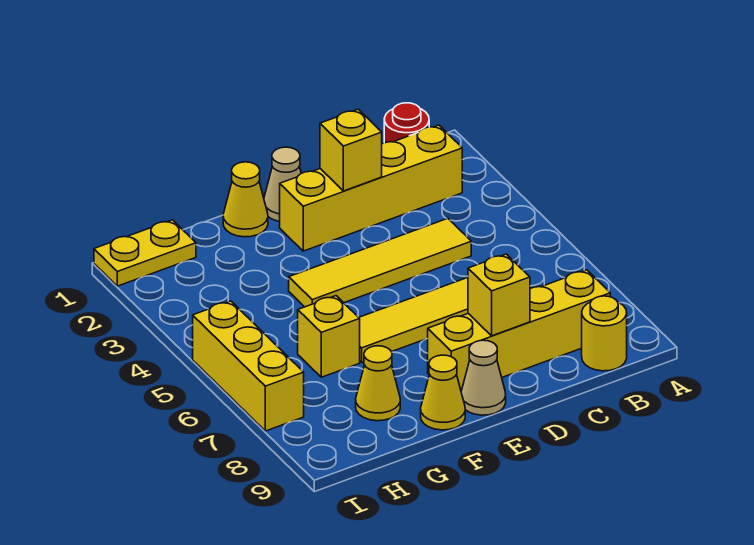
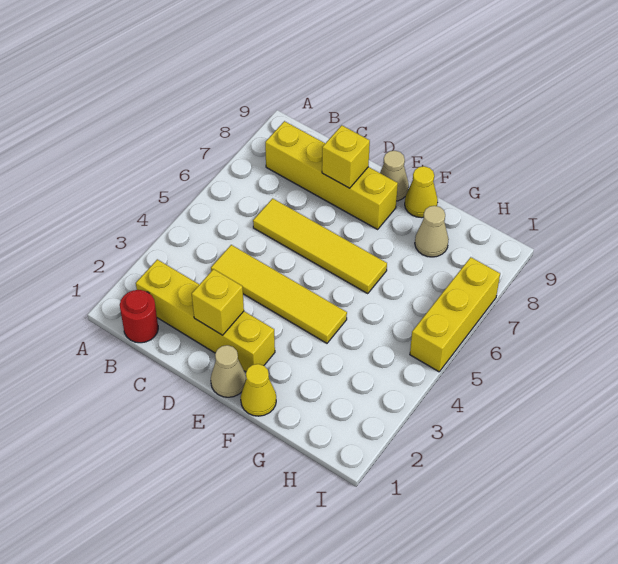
yellow round brick B9 level 1 -> none
yellow brick G6 level 1 -> none
yellow cone G8 level 1 -> tan cone G8 level 1
yellow plate H1:I1 level 1 -> none

